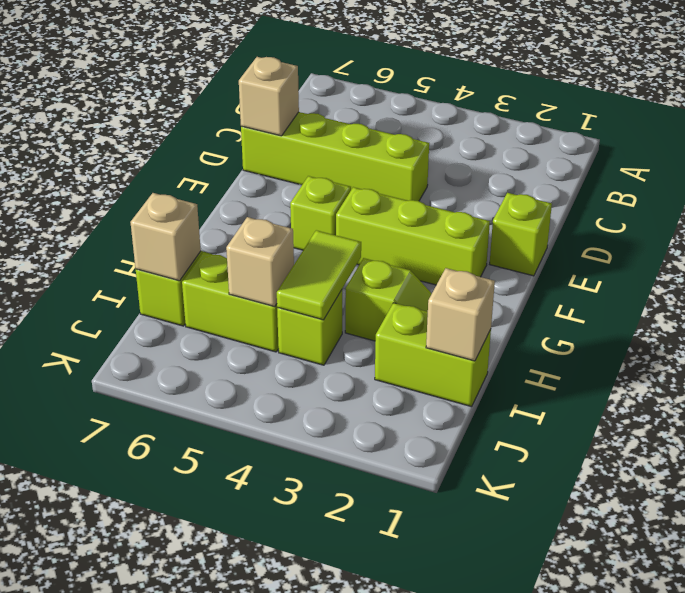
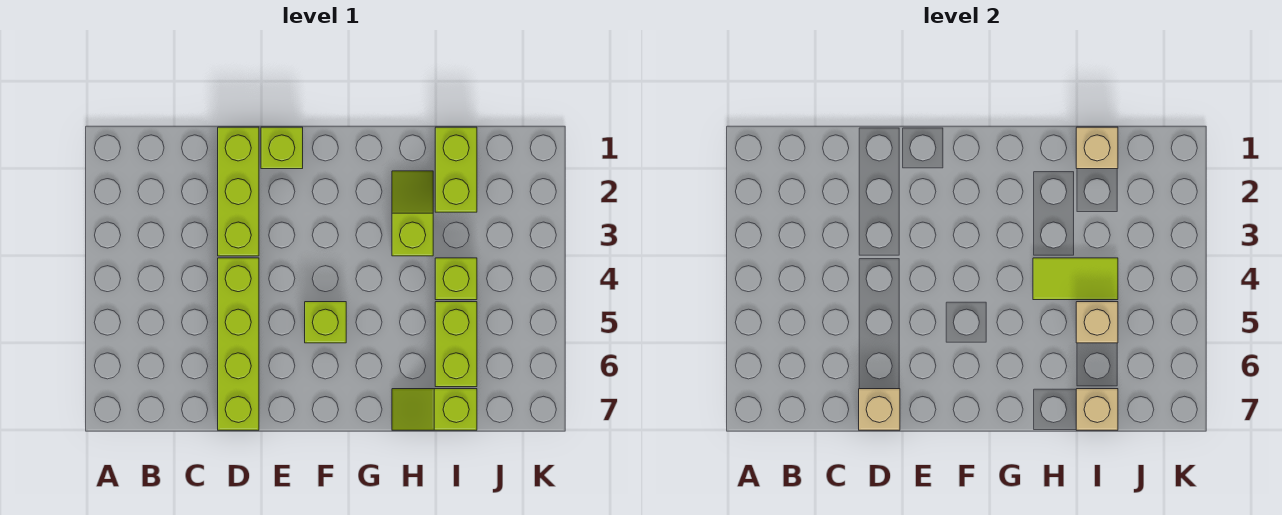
lime brick F2:F4 level 1 -> lime brick D1:D3 level 1

